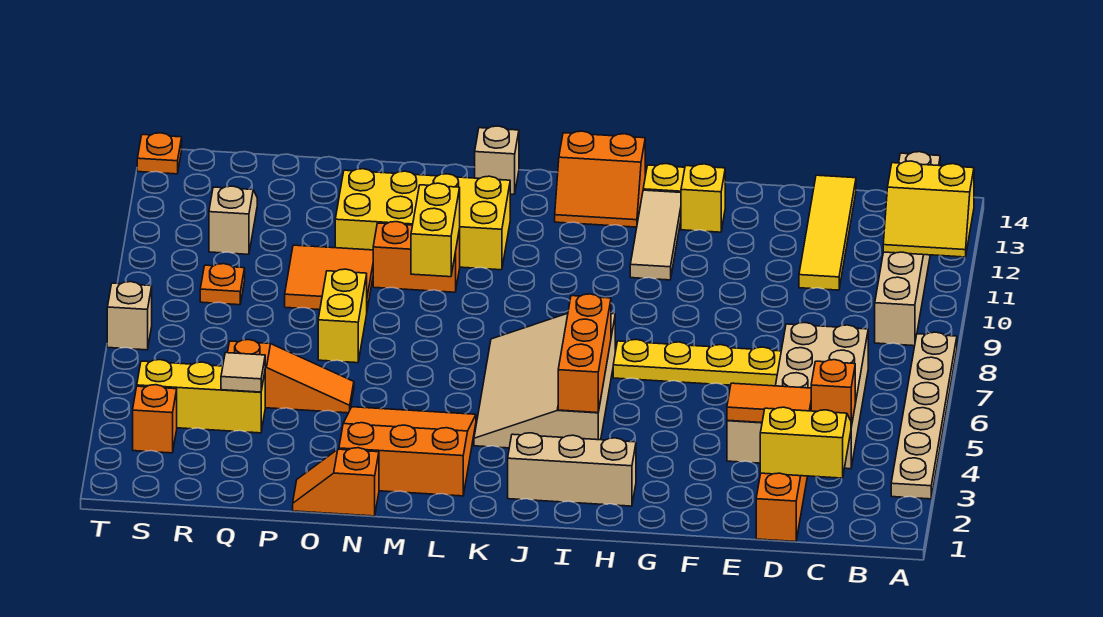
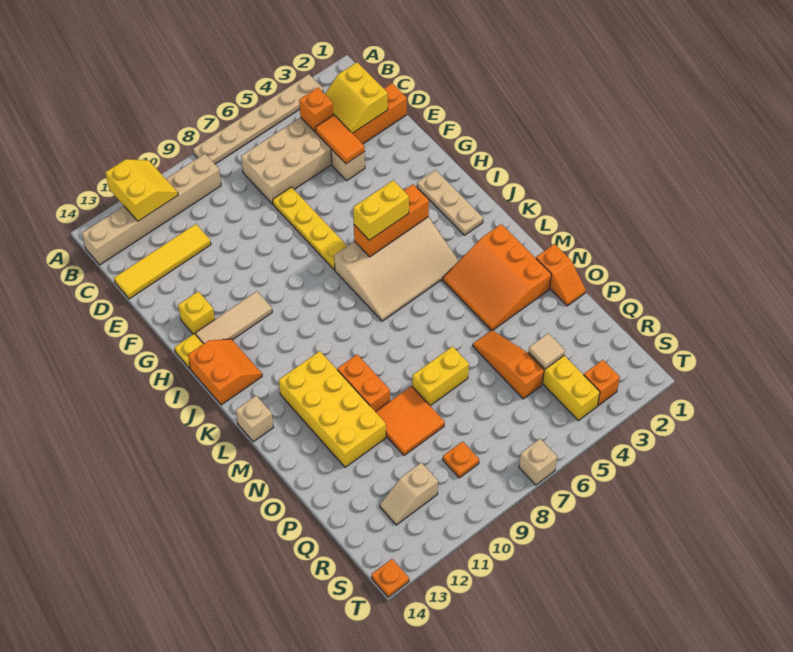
tan brick H2:J2 level 1 -> tan plate H2:J2 level 1
yellow brick M9:M10 level 2 -> yellow brick I5:I6 level 3

